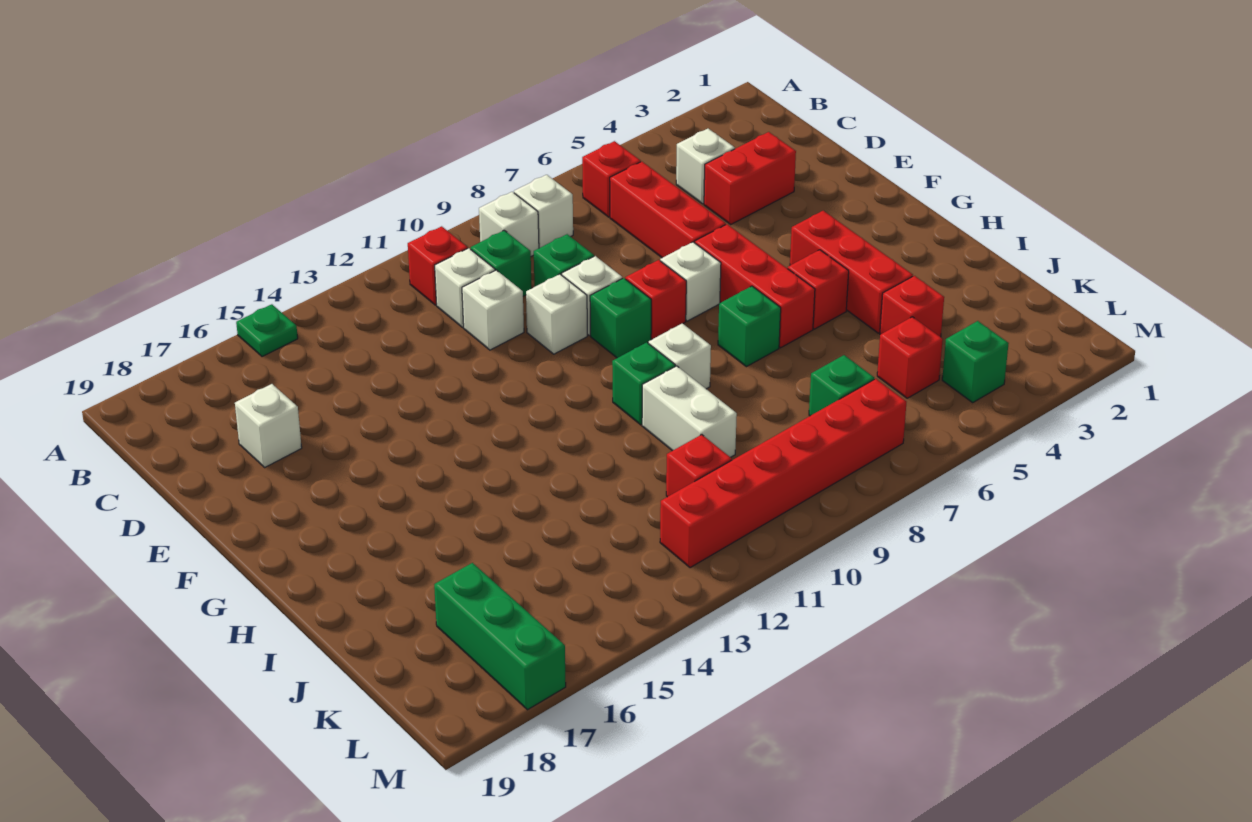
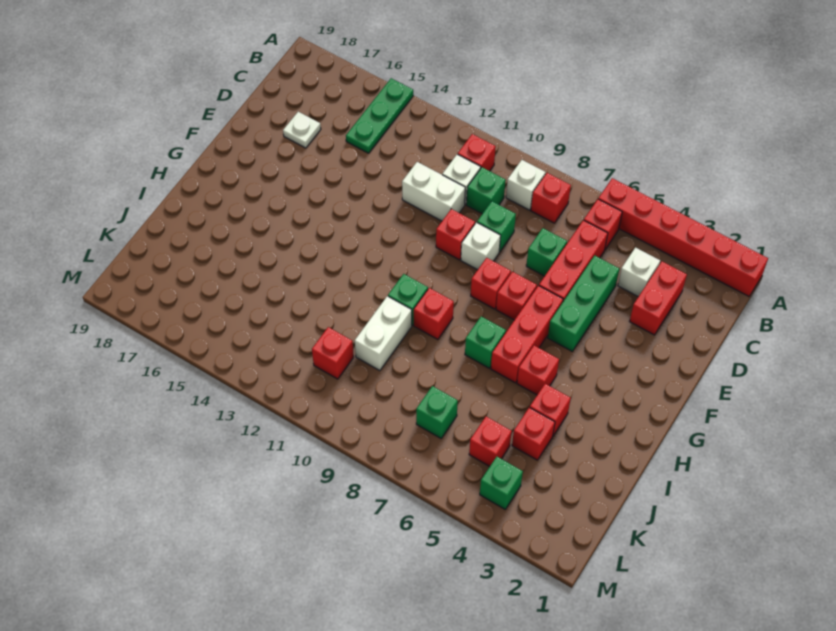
green plate A15 level 1 -> green plate A15:C15 level 1
white brick B8 level 1 -> red brick B8 level 1
red brick D3:D4 level 1 -> red brick C3:D3 level 1
white brick D11 level 1 -> white brick D11:D12 level 1
white brick D17 level 1 -> white plate D17 level 1
white brick E10 level 1 -> red brick E10 level 1
white brick F7 level 1 -> red brick F7 level 1
green brick F9 level 1 -> green brick D7 level 1
red brick G4:I4 level 1 -> red brick I4 level 1
white brick H9 level 1 -> red brick H9 level 1
green brick K17:M17 level 1 -> green brick D5:F5 level 1
red brick L7:L12 level 1 -> red brick A1:A6 level 1

